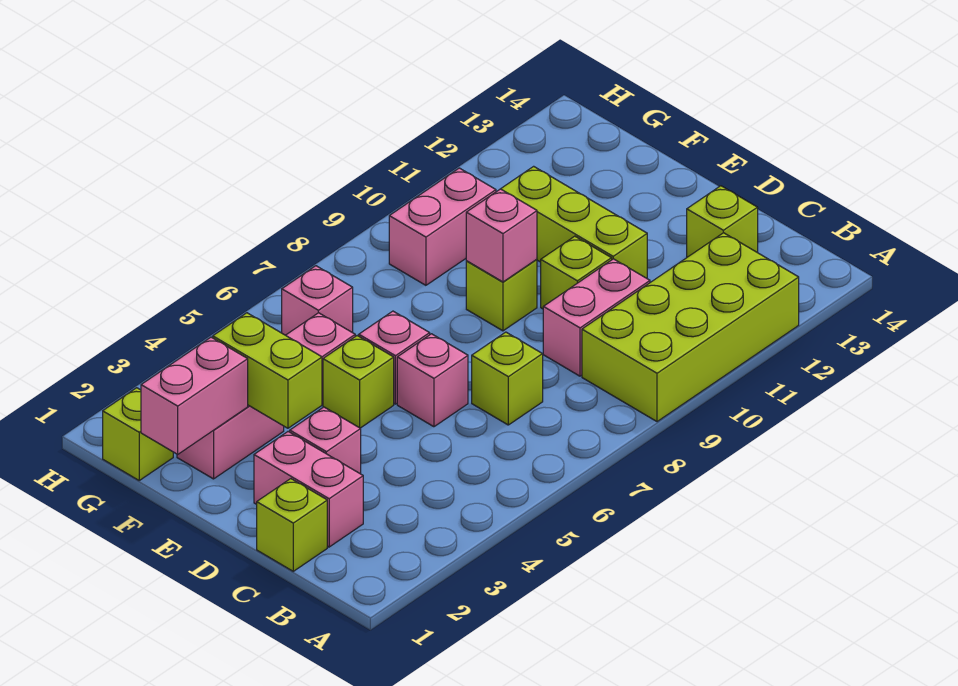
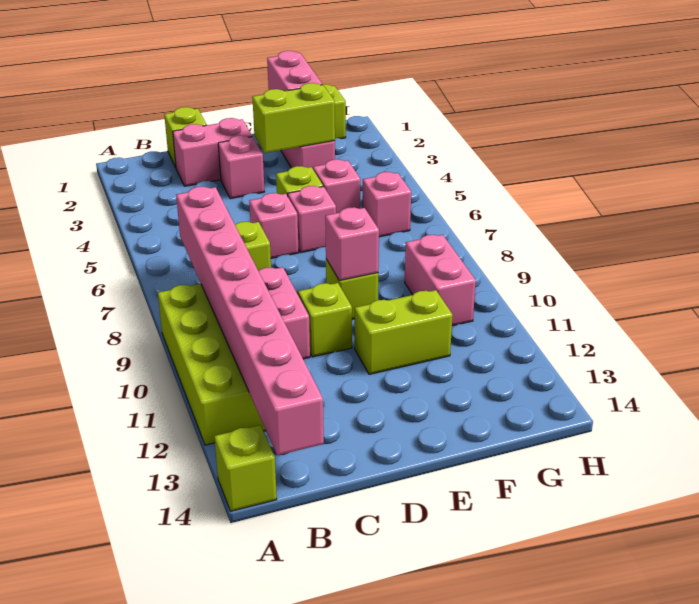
none -> pink brick B7:B14 level 2
lime brick C13 level 1 -> lime brick A14 level 1
lime brick D11:F11 level 1 -> lime brick E11:F11 level 1

